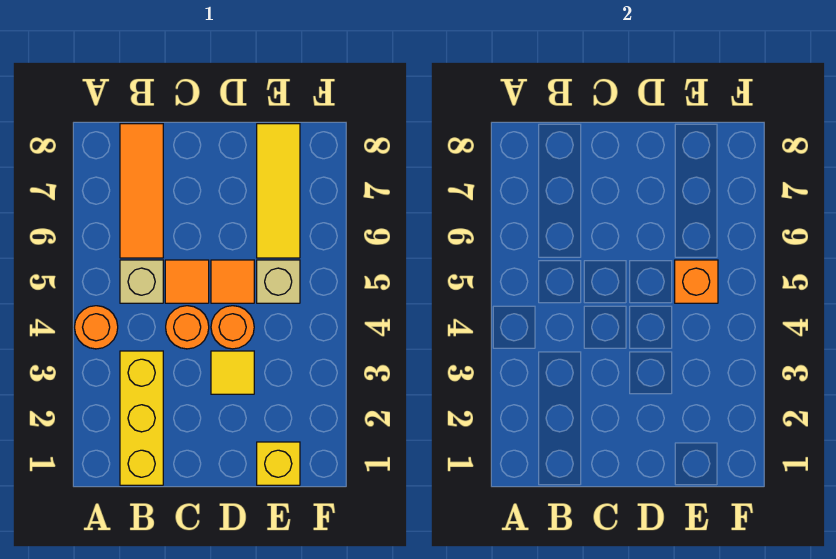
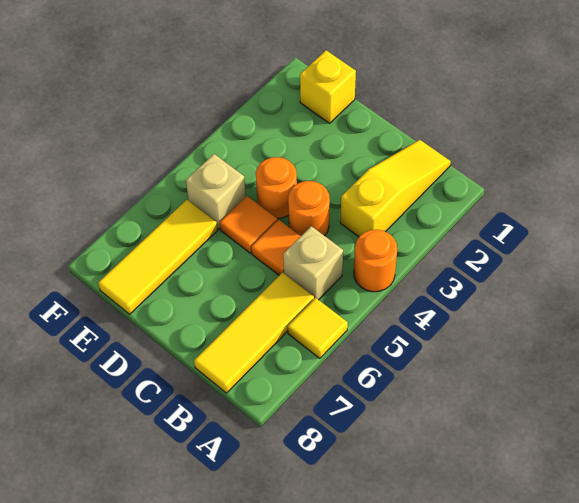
yellow brick B1:B3 level 1 -> yellow slope B1:B3 level 1 top 3
orange tile B6:B8 level 1 -> yellow tile B6:B8 level 1
yellow tile D3 level 1 -> yellow tile A6 level 1
orange brick E5 level 2 -> none

